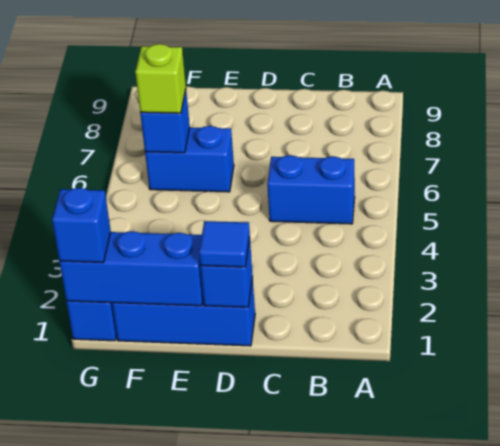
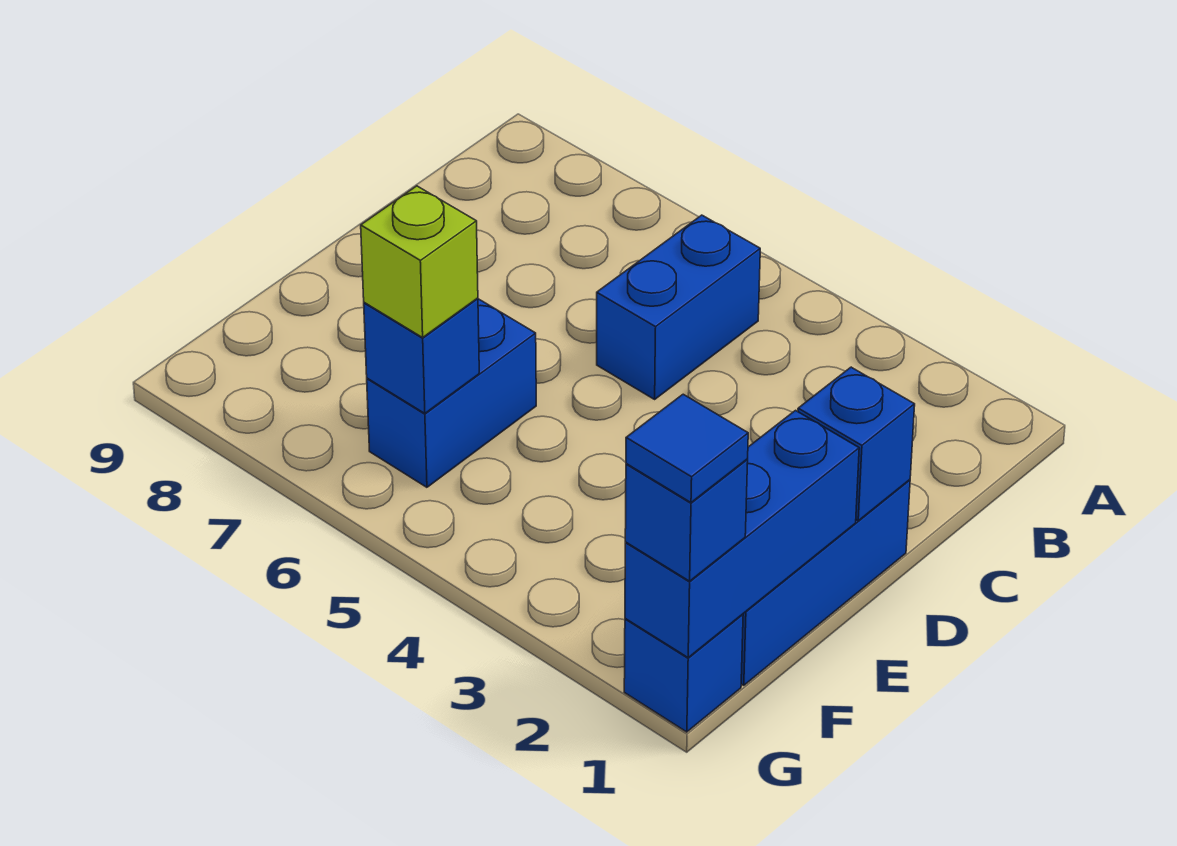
blue tile D1 level 3 -> blue tile G1 level 4

